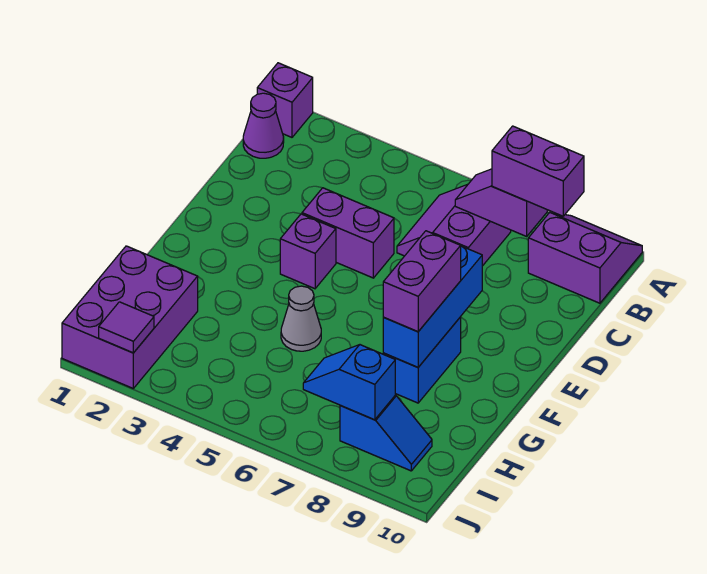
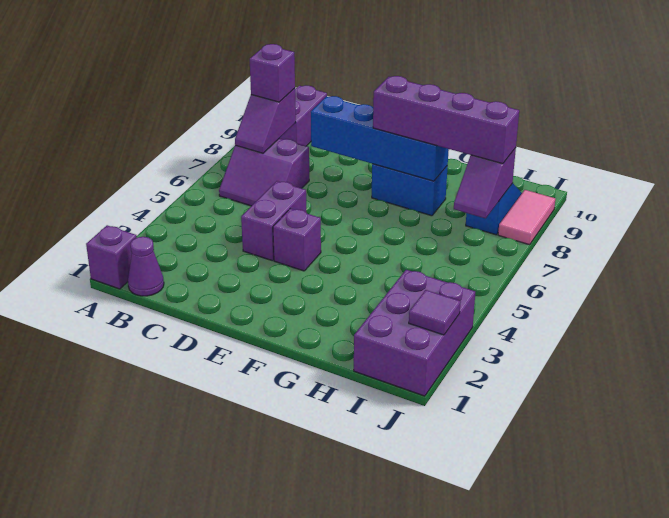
purple brick B8:B9 level 3 -> purple brick B8 level 3
blue brick E8:G8 level 2 -> blue brick D8:G8 level 2
purple brick F8:G8 level 3 -> purple brick F8:I8 level 3
grey cone G5 level 1 -> none
purple brick H1:J2 level 1 -> purple brick I1:J3 level 1
blue slope I7:I8 level 2 top 8 -> purple slope I7:I8 level 2 top 8
none -> pink tile J8:J9 level 1

